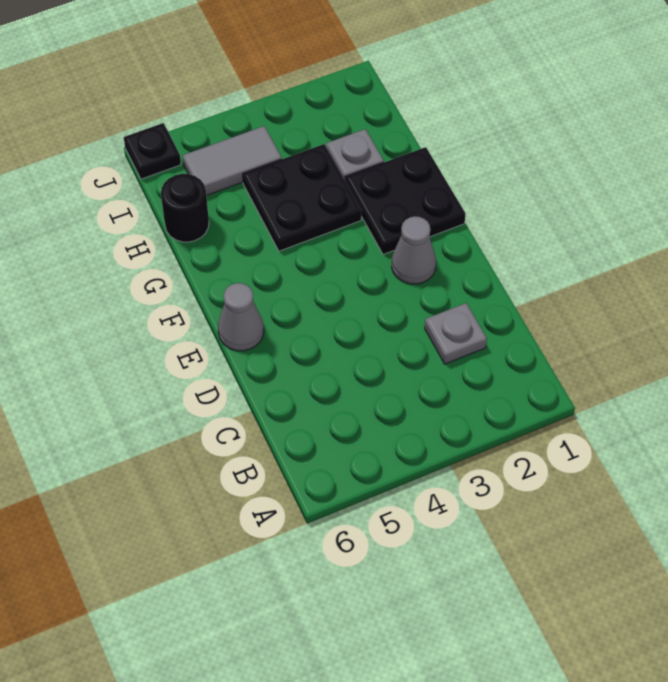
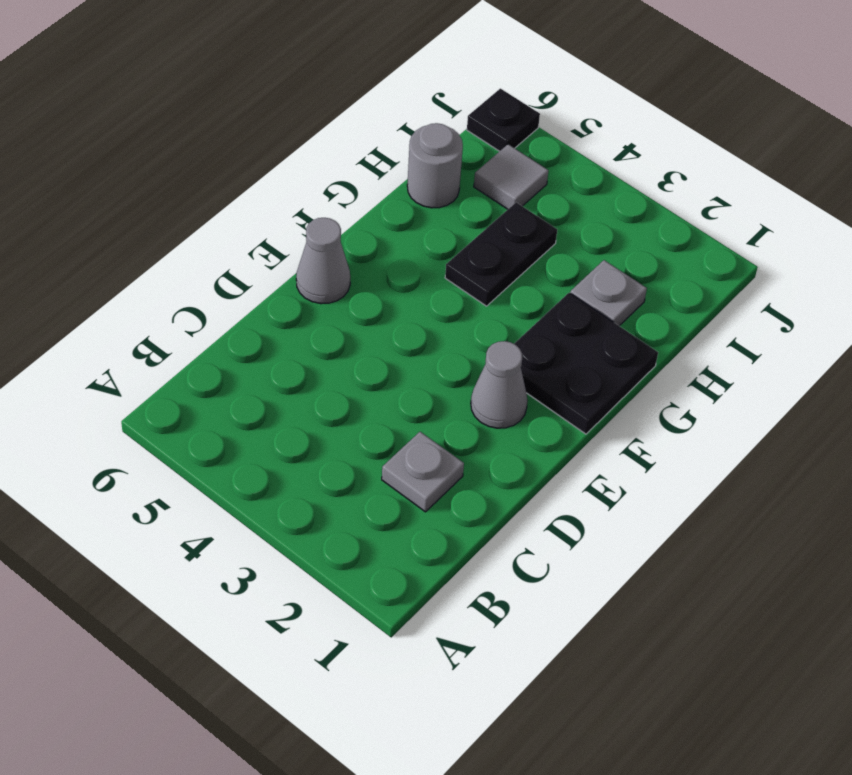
black plate G3:H4 level 1 -> black plate G4:H4 level 1
black round brick H6 level 1 -> grey round brick H6 level 1
grey tile I4:I5 level 1 -> grey tile I5 level 1

